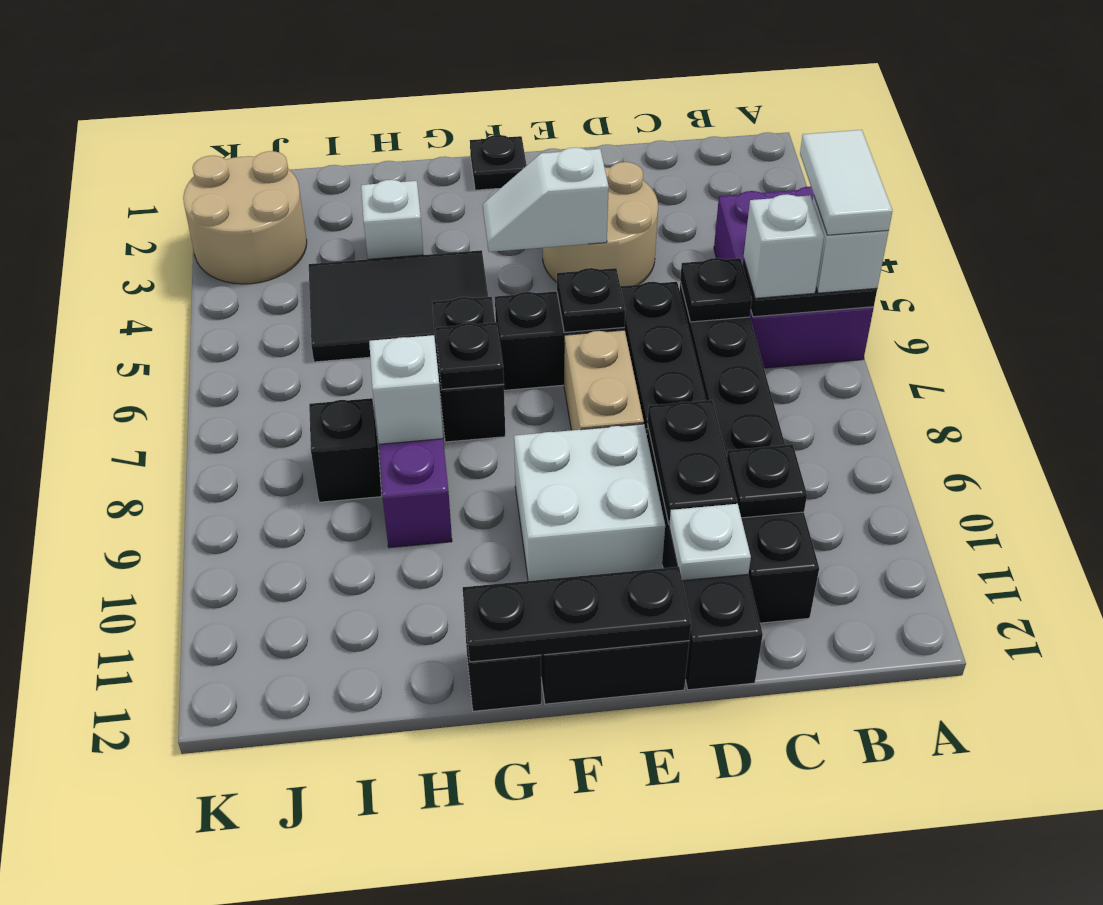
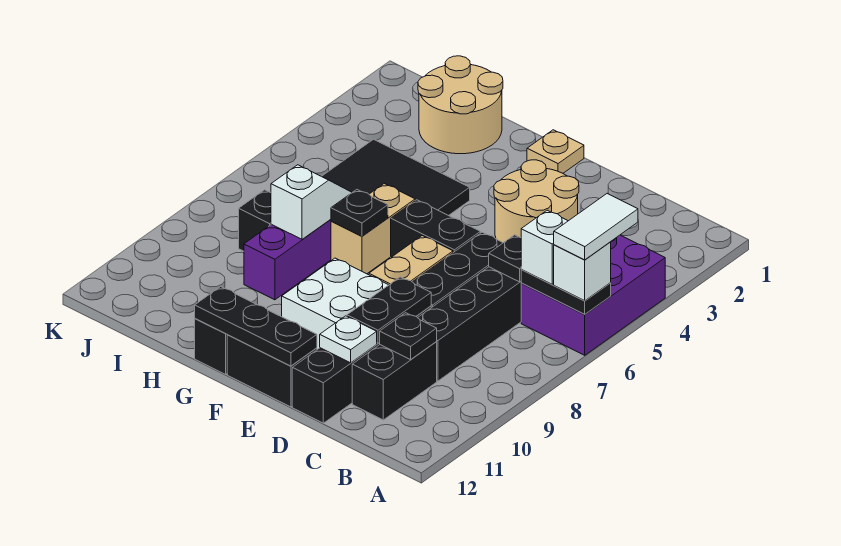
white slope E4:F4 level 2 top E -> none
black plate E6 level 2 -> none
black plate F1 level 1 -> tan plate F1 level 1
black brick G6:G7 level 1 -> tan brick G6:G7 level 1
white brick H3 level 1 -> none
tan round brick J2:K3 level 1 -> tan round brick H1:I2 level 1

